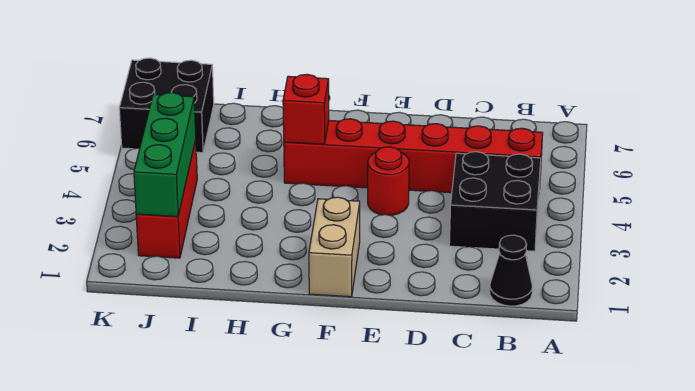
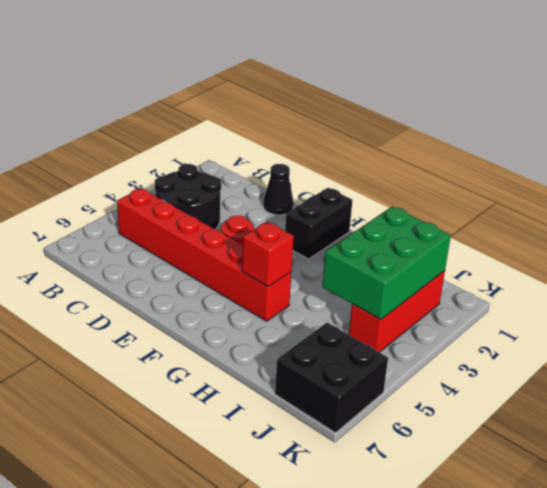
black cone B1 level 1 -> black cone D1 level 1
black brick B3:C4 level 1 -> black round brick B3:C4 level 1
tan brick F1:F2 level 1 -> black brick F1:F2 level 1
green brick J2:J4 level 2 -> green brick I2:J4 level 2

